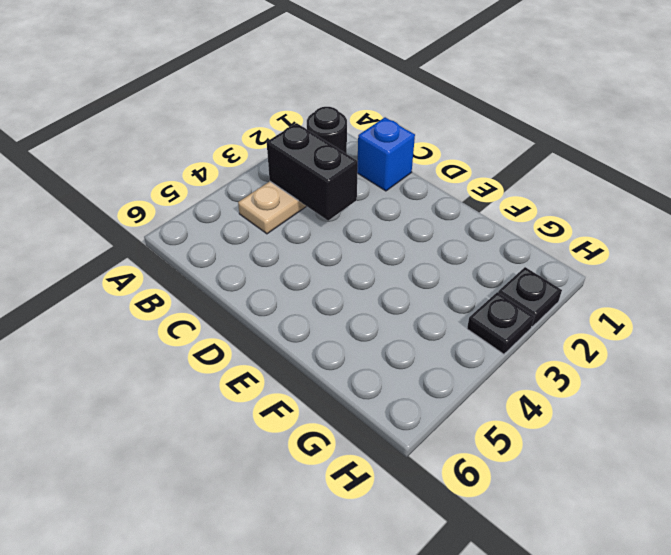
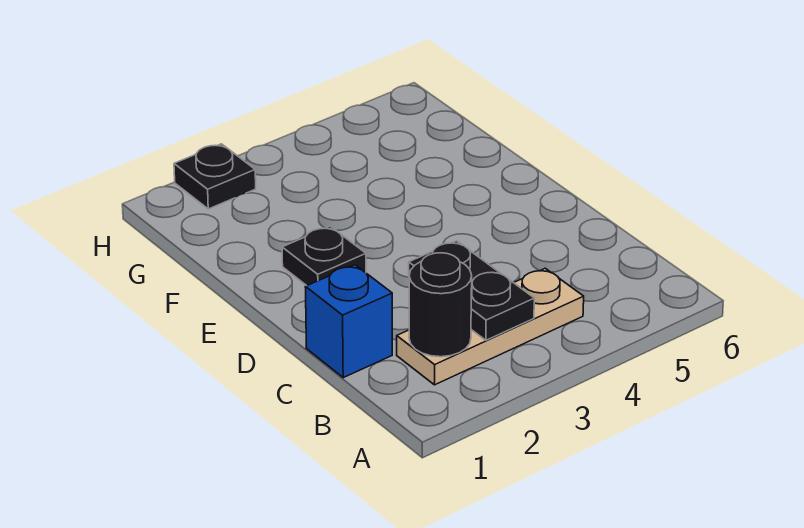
black brick B3:C3 level 2 -> black plate B3:C3 level 2
black plate H3 level 1 -> black plate E2 level 1

